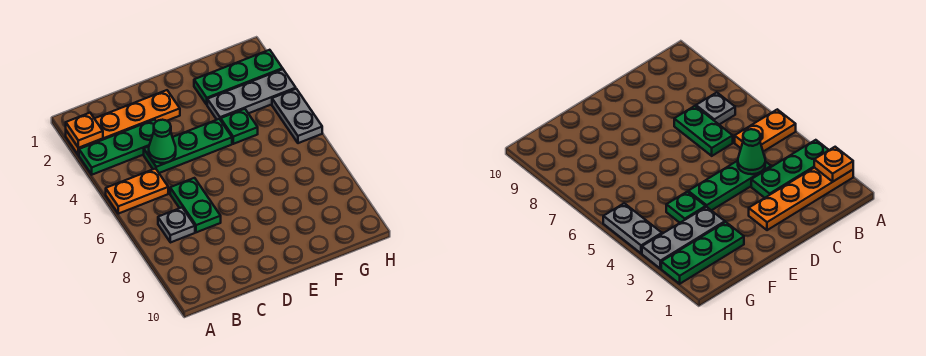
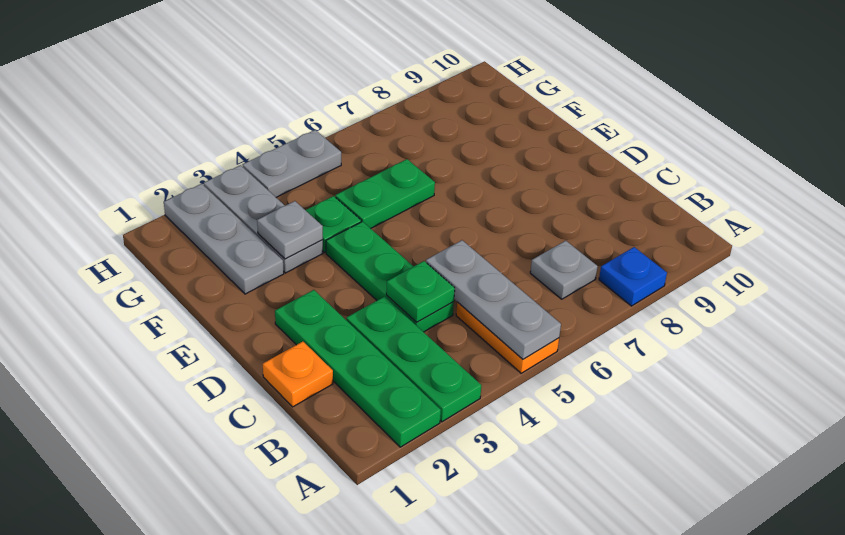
orange plate A2:D2 level 1 -> green plate A2:D2 level 1
orange plate A2 level 2 -> orange plate C1 level 1
none -> grey plate A5:C5 level 2
none -> blue plate A8 level 1
green cone C4 level 2 -> green plate C4 level 2
green plate C6:C7 level 1 -> green plate F5:F6 level 1
green plate F2:H2 level 1 -> grey plate F2:H2 level 1
none -> grey plate F3 level 2

